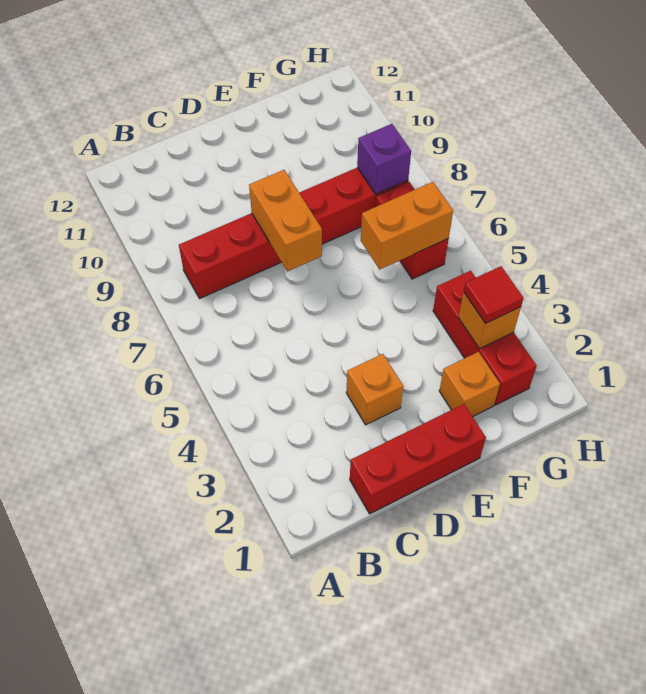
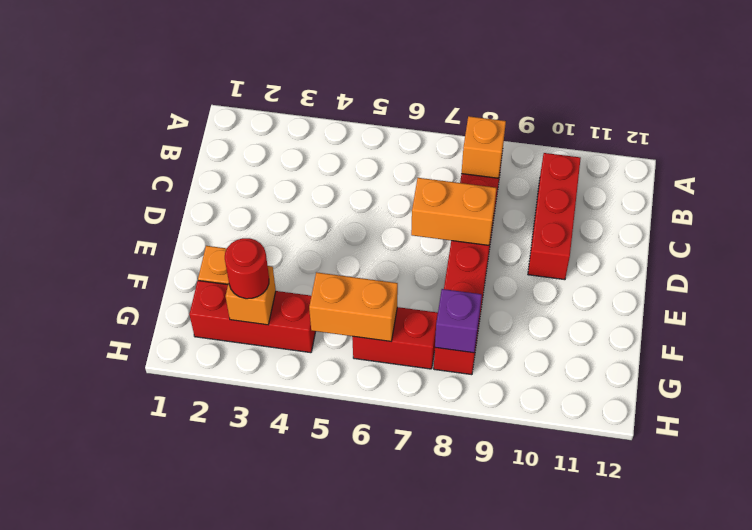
red brick C1:E1 level 1 -> red brick B10:D10 level 1
orange brick D3 level 1 -> orange brick B8 level 2
orange brick F6:G6 level 2 -> orange brick G5:G6 level 2
red tile G3 level 3 -> red round brick G3 level 3

